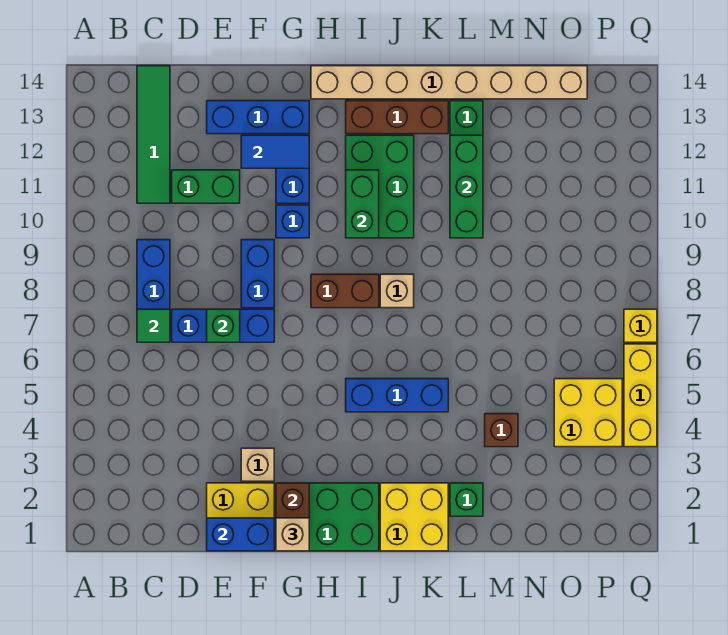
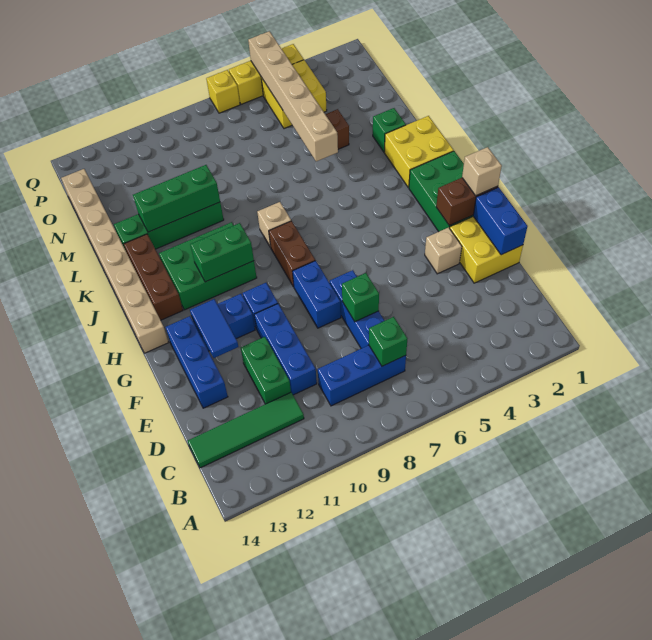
green tile C7 level 2 -> green brick C7 level 2
blue brick F8:F9 level 1 -> blue brick F8:G8 level 1
blue brick I5:K5 level 1 -> blue brick D10:F10 level 1
none -> tan brick L5:Q5 level 2

